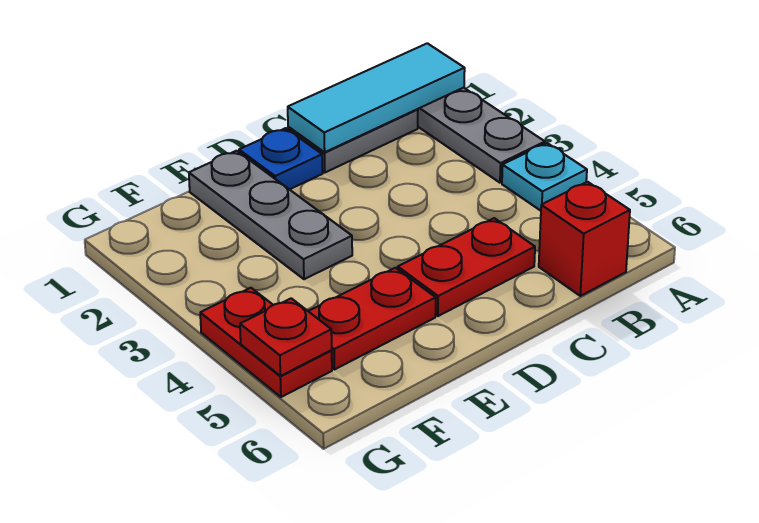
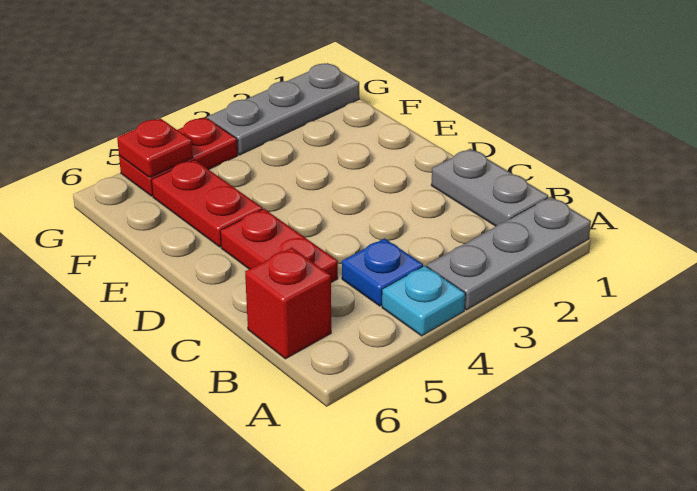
cyan tile A1:C1 level 2 -> none
blue plate D1 level 1 -> blue plate B4 level 1
grey plate E1:E3 level 1 -> grey plate G1:G3 level 1

